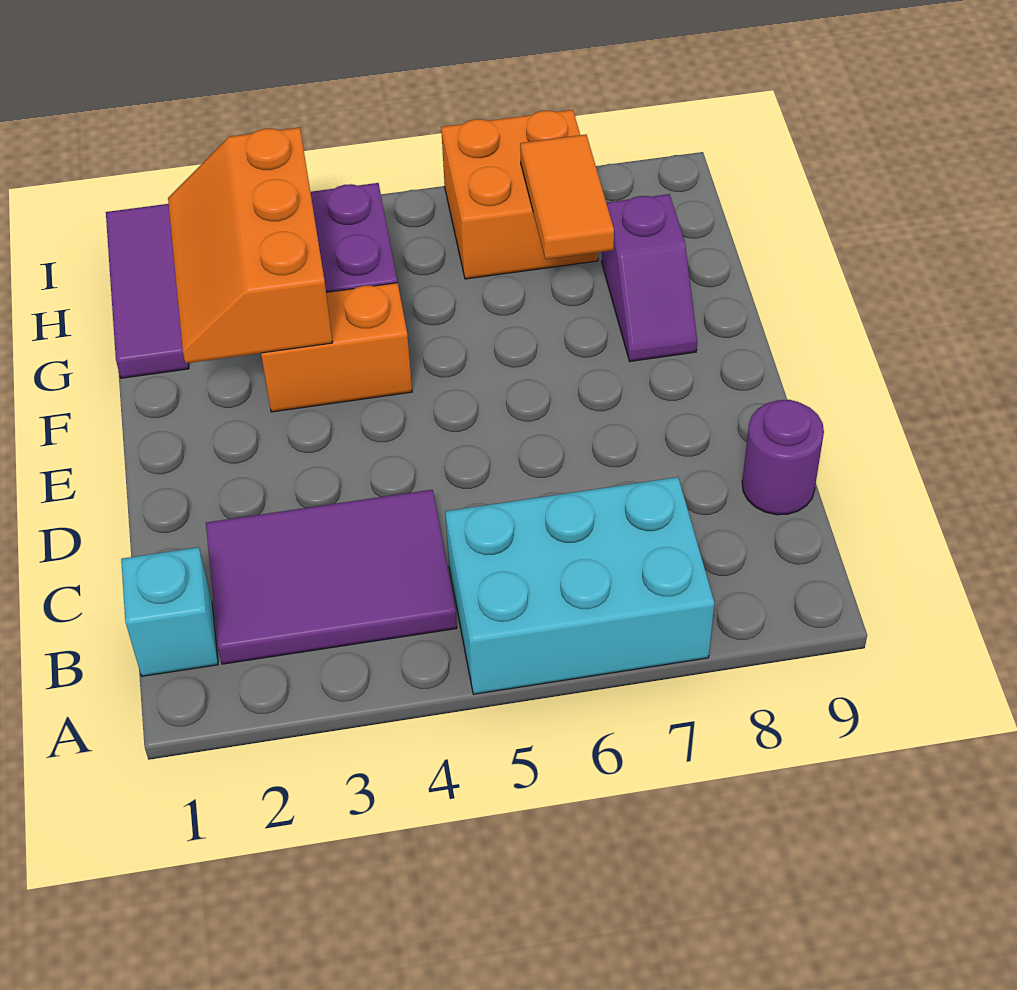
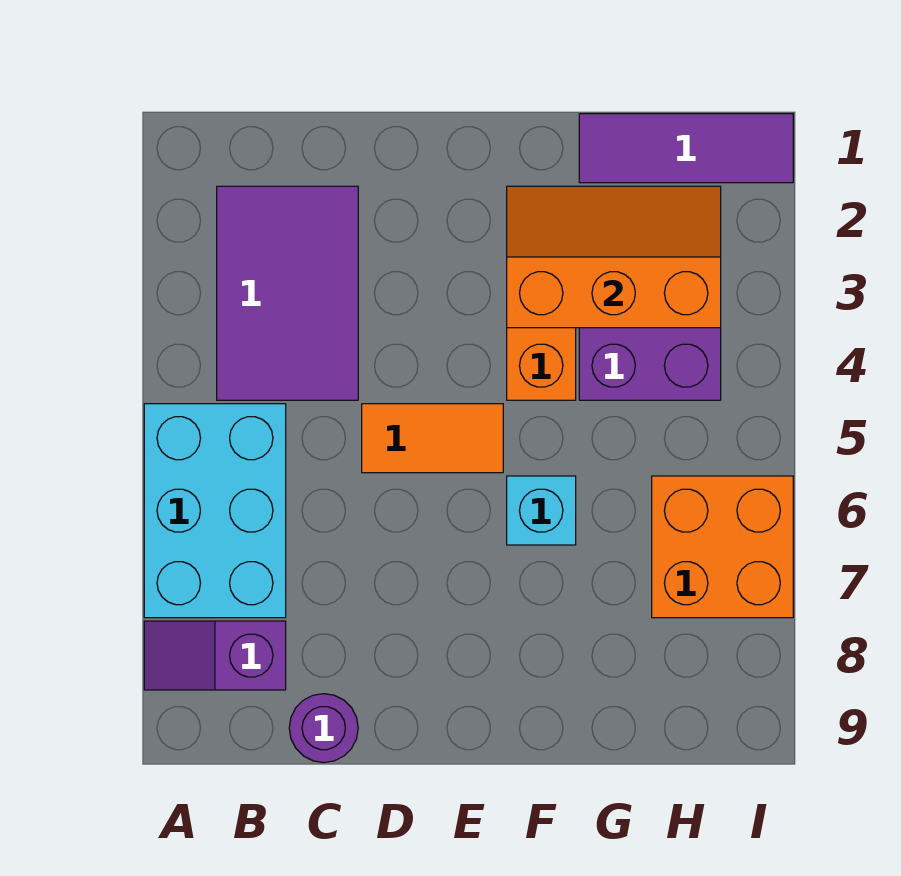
cyan brick B1 level 1 -> cyan brick F6 level 1
purple slope F8:G8 level 1 top G -> purple slope A8:B8 level 1 top B
orange tile G7:H7 level 2 -> orange tile D5:E5 level 1

